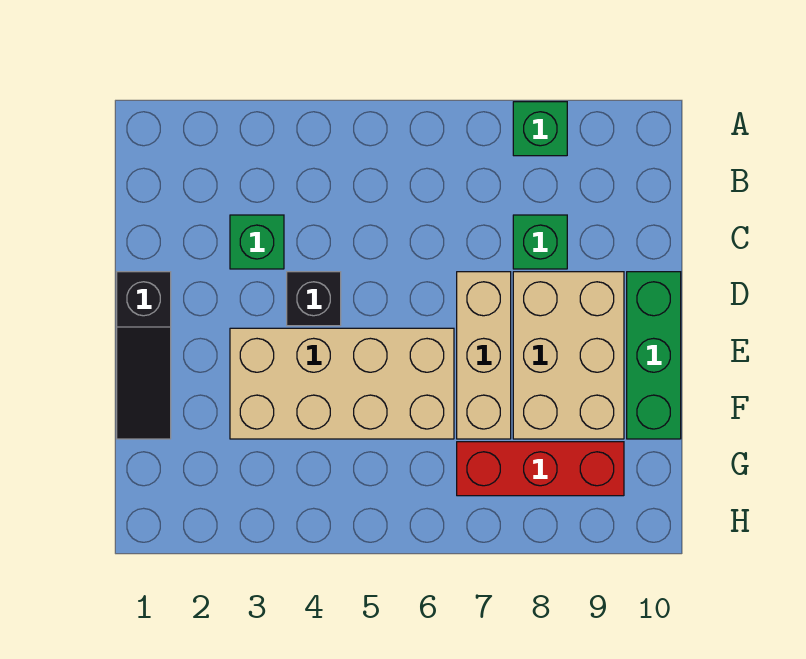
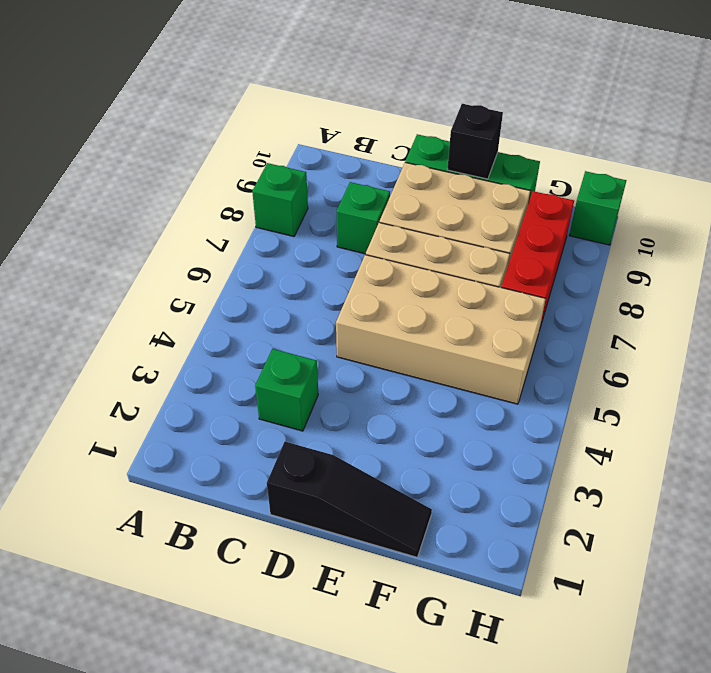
black brick D4 level 1 -> black brick E10 level 2
tan brick E3:F6 level 1 -> tan brick D5:G6 level 1
none -> green brick H10 level 1

